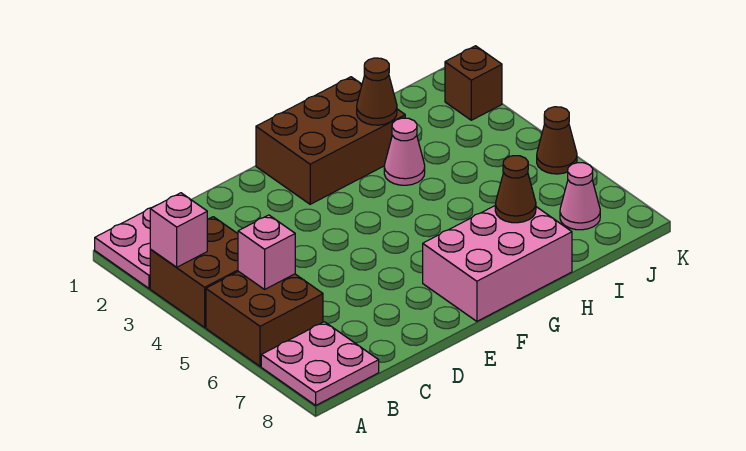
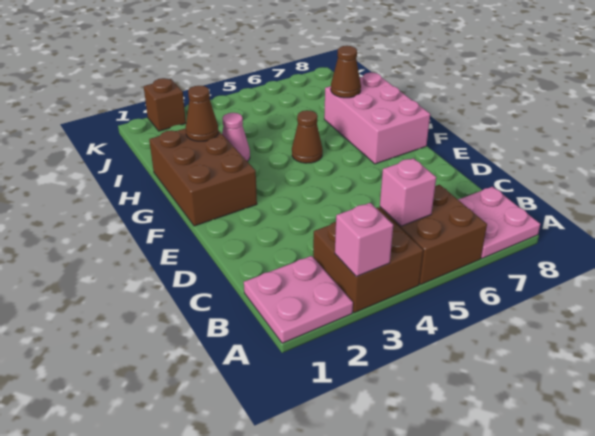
pink cone J7 level 1 -> none
brown cone K5 level 1 -> brown cone G5 level 1

